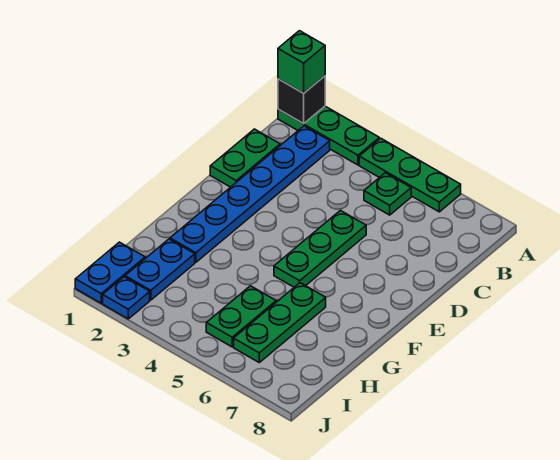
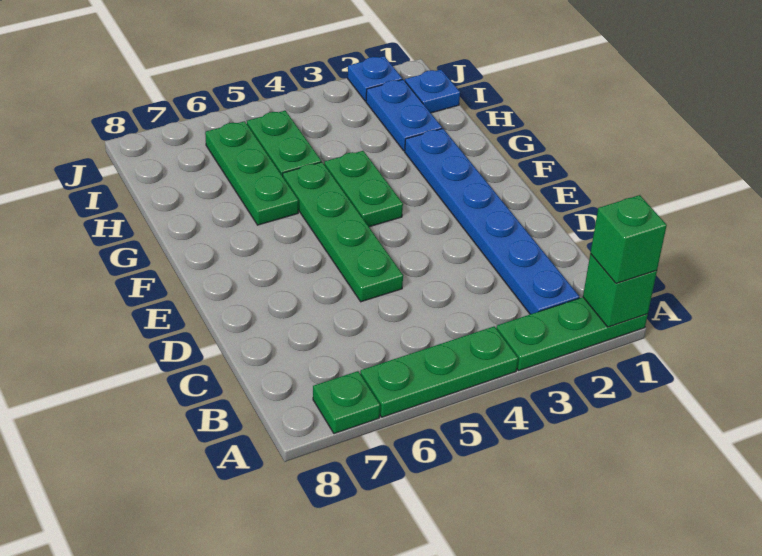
black brick A1 level 2 -> green brick A1 level 2
green plate B5 level 1 -> green plate A7 level 1
green plate C1:D1 level 1 -> green plate F4:G4 level 1
green plate D5:F5 level 1 -> green plate D5:G5 level 1
blue plate I1:J1 level 1 -> blue plate I1 level 1

